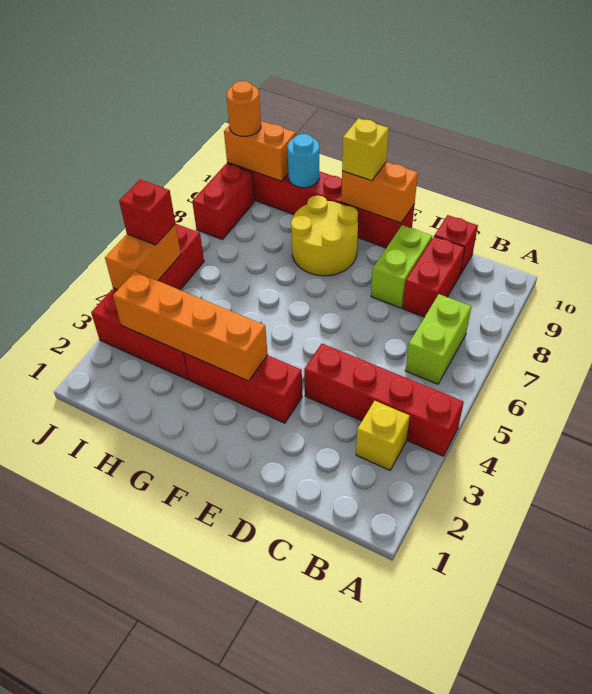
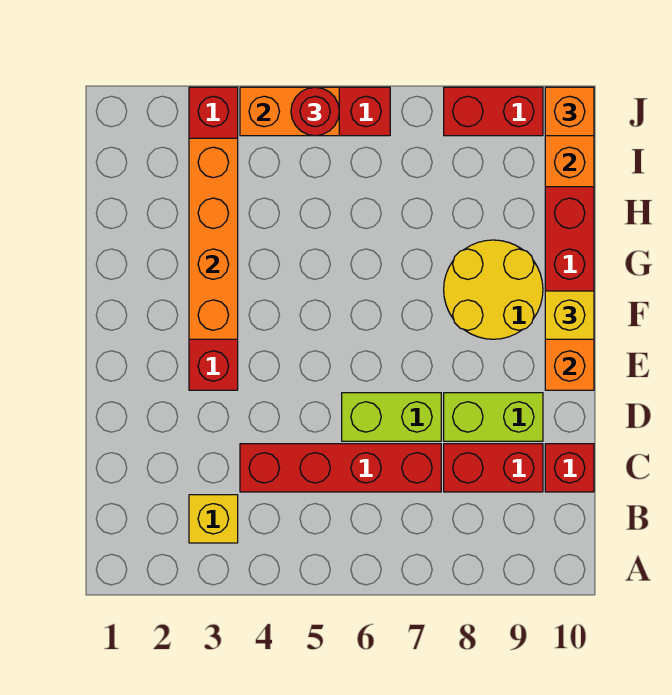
red brick A4:D4 level 1 -> red brick C4:C7 level 1
lime brick B6:B7 level 1 -> lime brick D6:D7 level 1
cyan round brick H10 level 2 -> none
red brick J5 level 3 -> red round brick J5 level 3
orange round brick J10 level 3 -> orange brick J10 level 3

